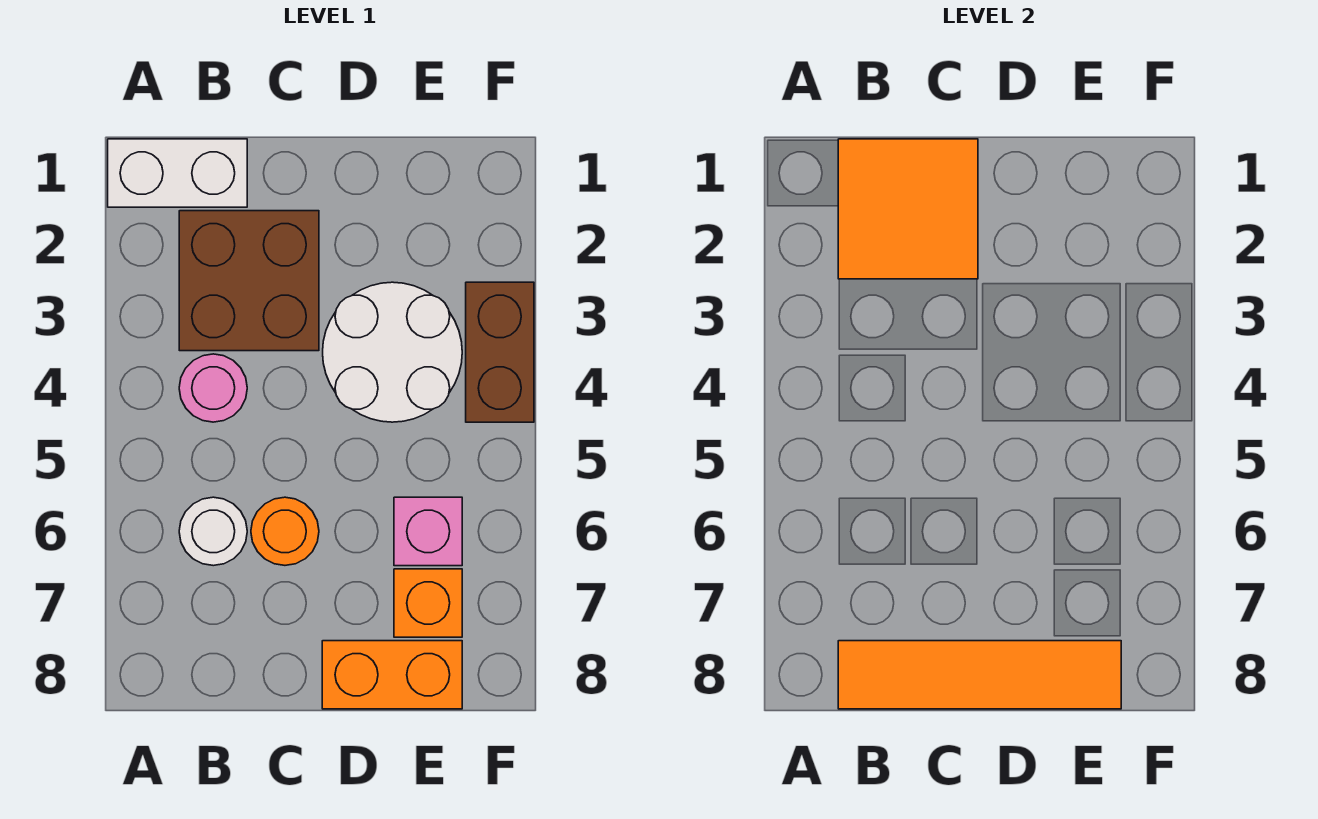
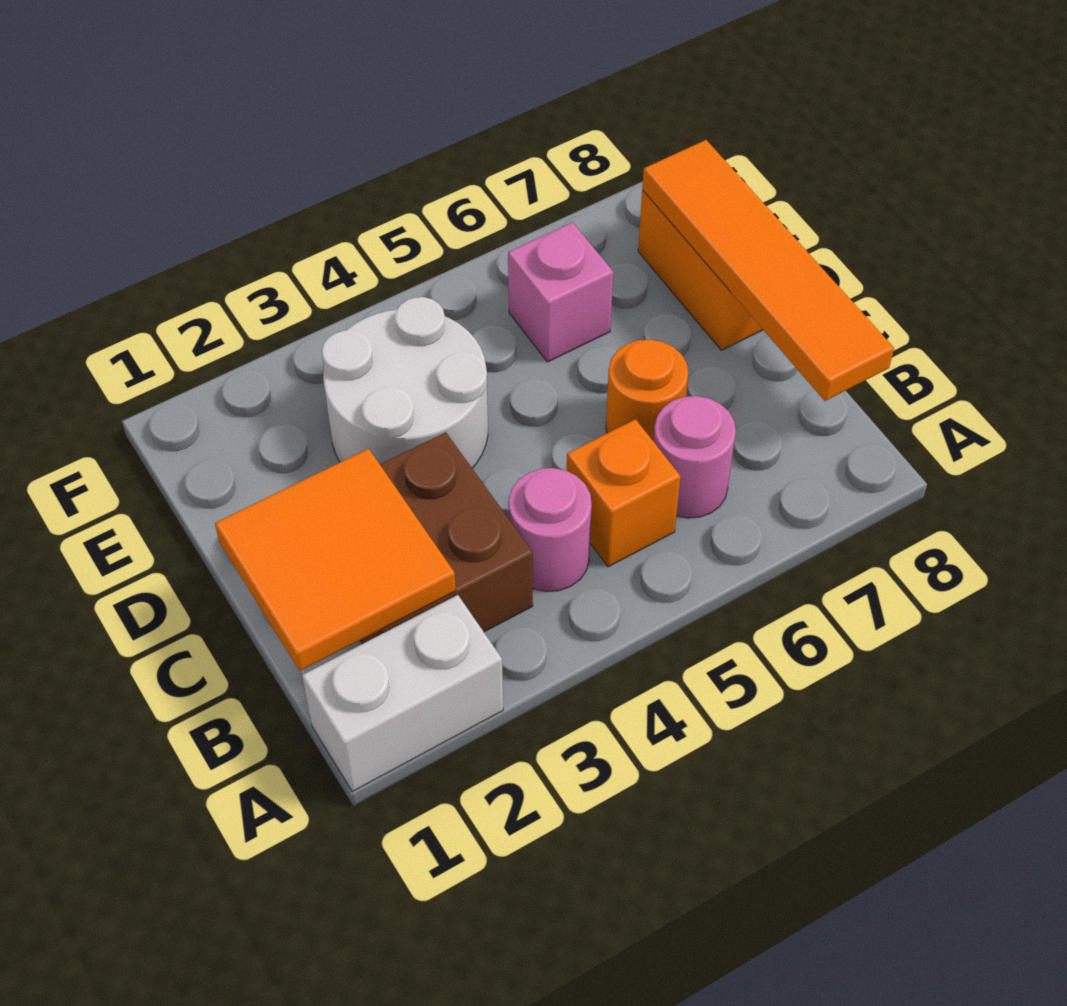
white brick A1:B1 level 1 -> white brick A1:A2 level 1
white round brick B6 level 1 -> pink round brick B6 level 1
orange brick E7 level 1 -> orange brick B5 level 1
brown brick F3:F4 level 1 -> none

